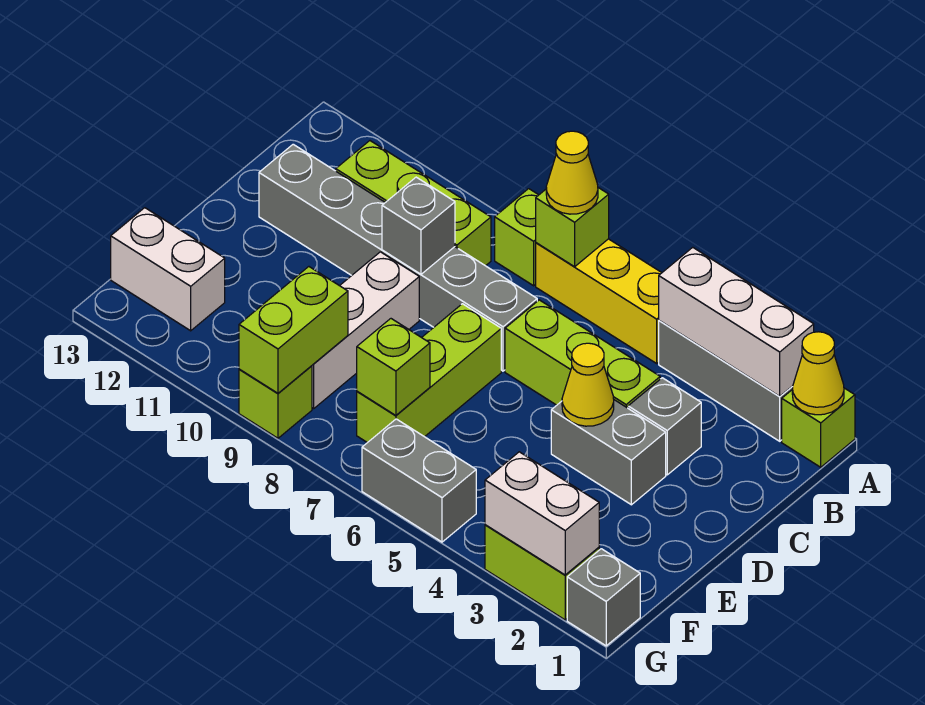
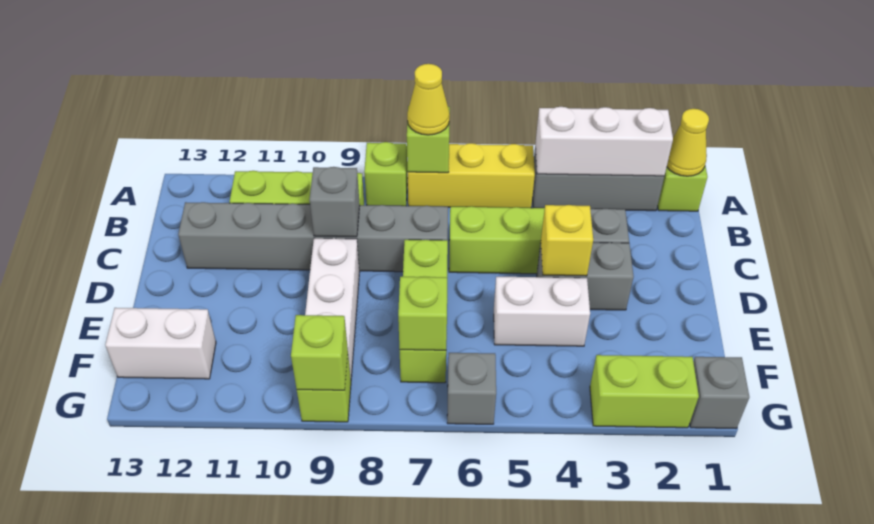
yellow cone D4 level 2 -> yellow brick D4 level 2
lime brick F9:G9 level 2 -> lime brick G9 level 2
white brick G2:G3 level 2 -> white brick E4:E5 level 1
grey brick G5:G6 level 1 -> grey brick G6 level 1

